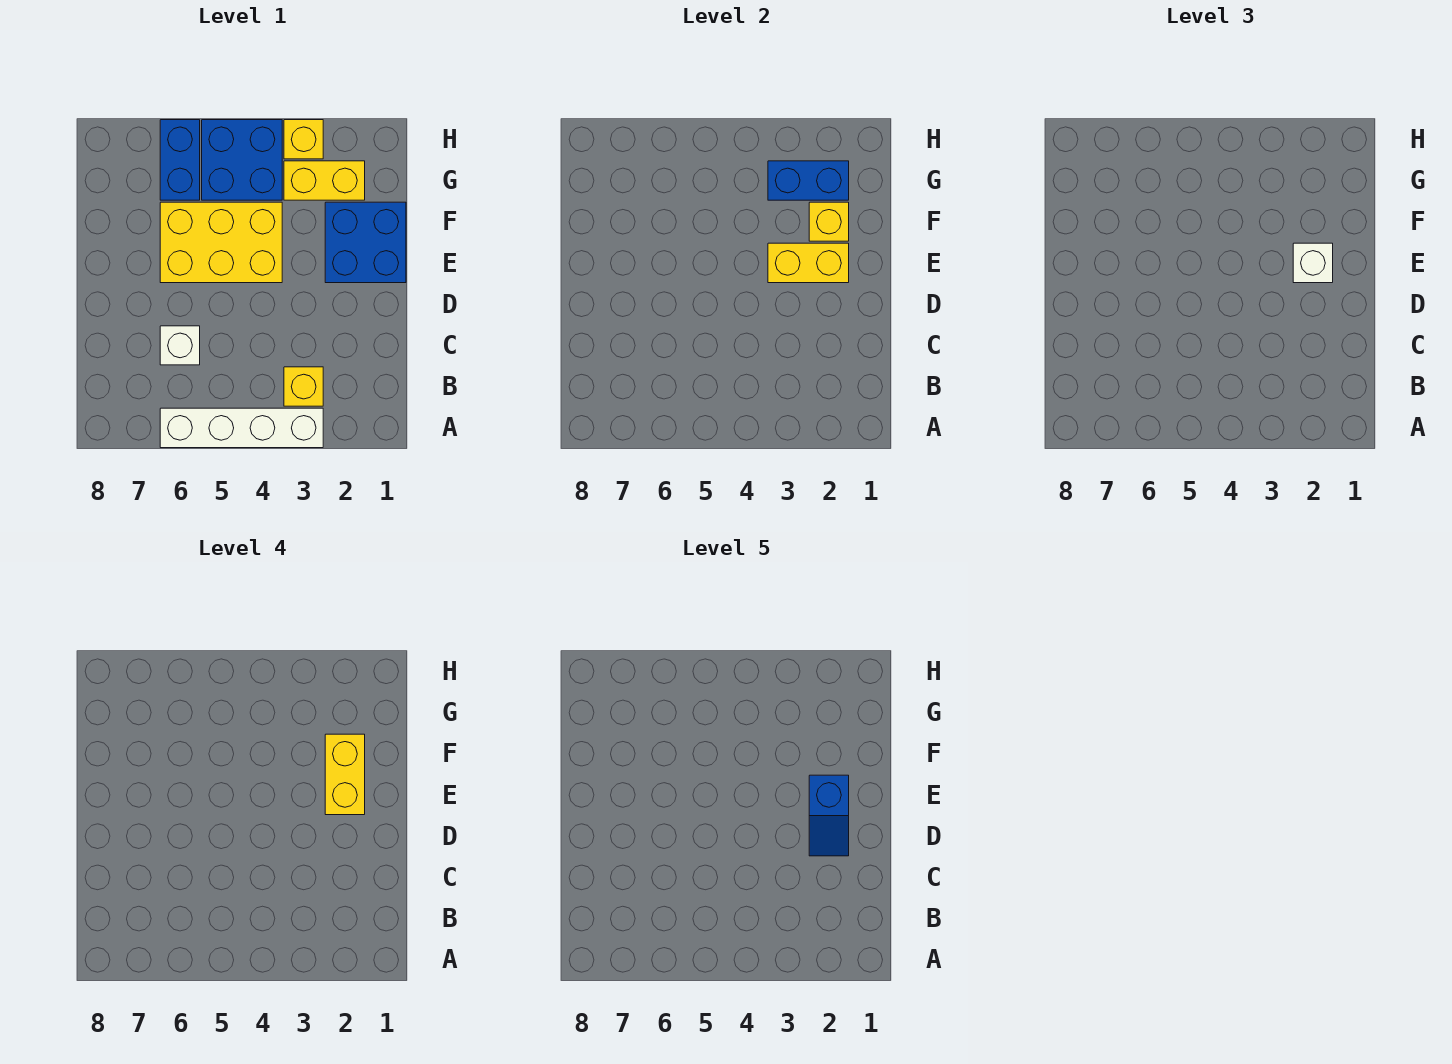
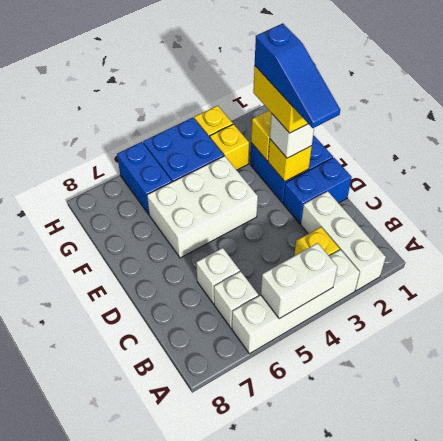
none -> white brick A2:C2 level 1
none -> white brick A4:A5 level 2
none -> white brick B6 level 1
blue slope D2:E2 level 5 top E -> blue slope D2:F2 level 5 top F
yellow brick E2:E3 level 2 -> yellow brick E2 level 2
yellow brick E4:F6 level 1 -> white brick E4:F6 level 1
yellow brick G2:G3 level 1 -> yellow brick G3 level 1
blue brick G2:G3 level 2 -> blue brick D1:D2 level 1

